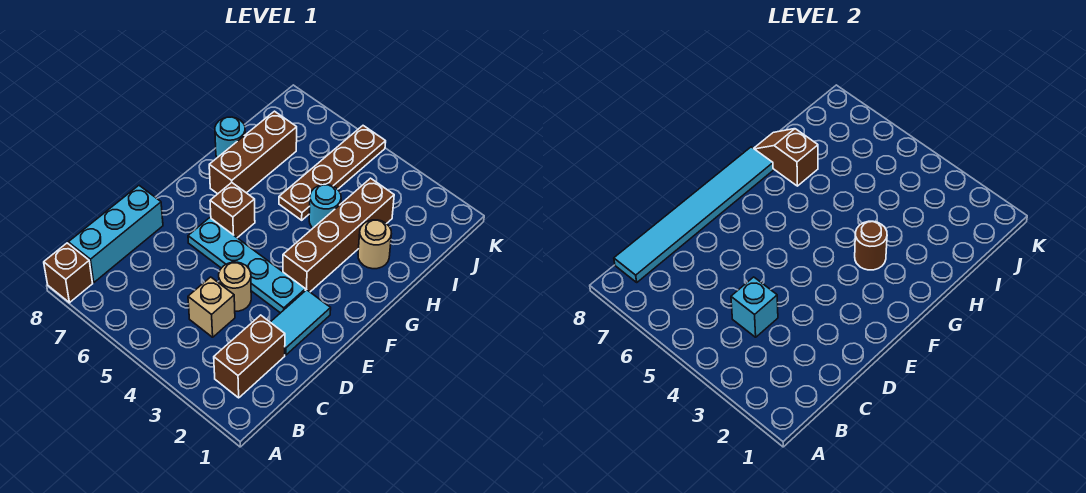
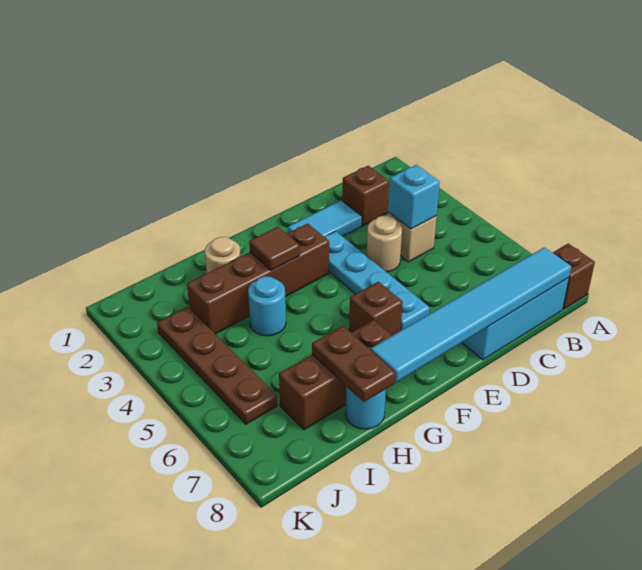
brown brick B2:C2 level 1 -> brown brick C2 level 1
brown round brick G3 level 2 -> brown tile G3 level 2
brown plate H5:K5 level 1 -> brown plate J3:J6 level 1
brown slope H7:H8 level 2 top 7 -> brown plate H7:H8 level 2

